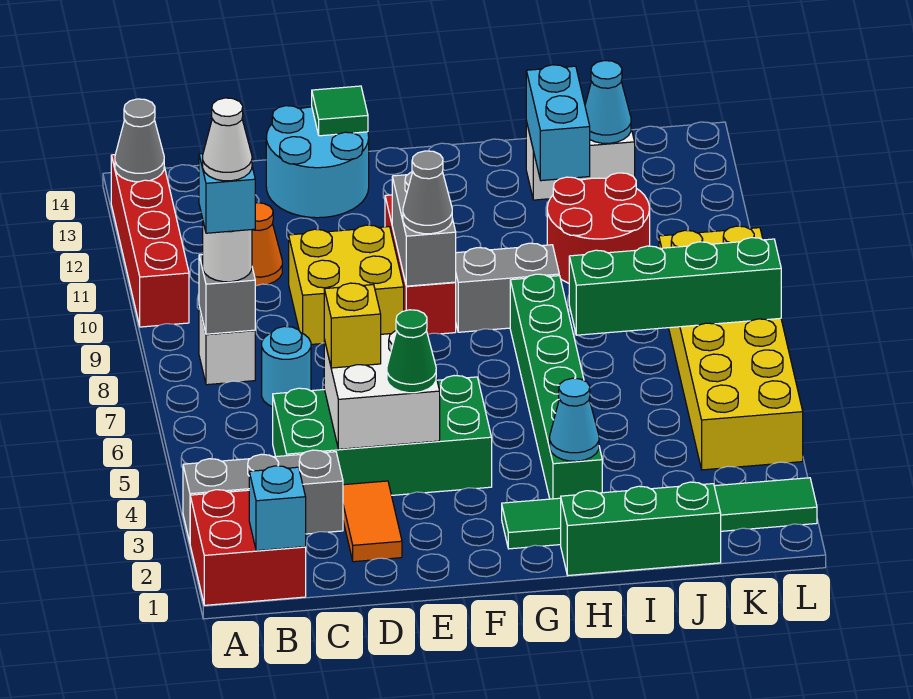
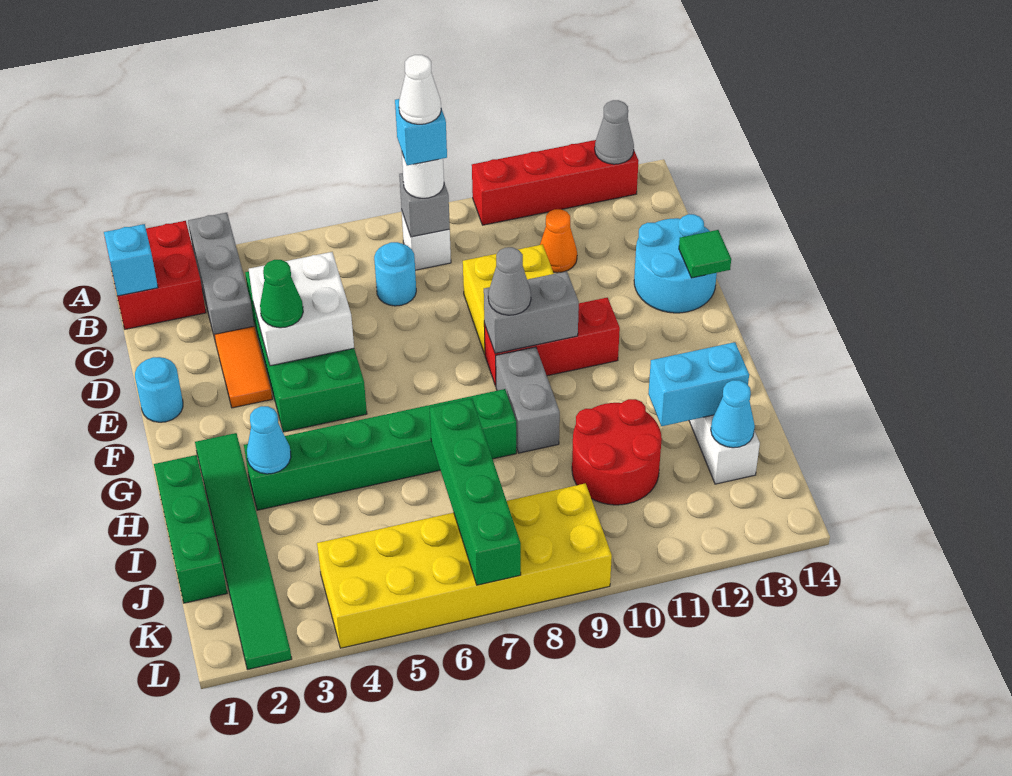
orange tile D2:D3 level 1 -> orange tile D3:E3 level 1
yellow brick D5 level 3 -> none
none -> cyan round brick E1 level 1

